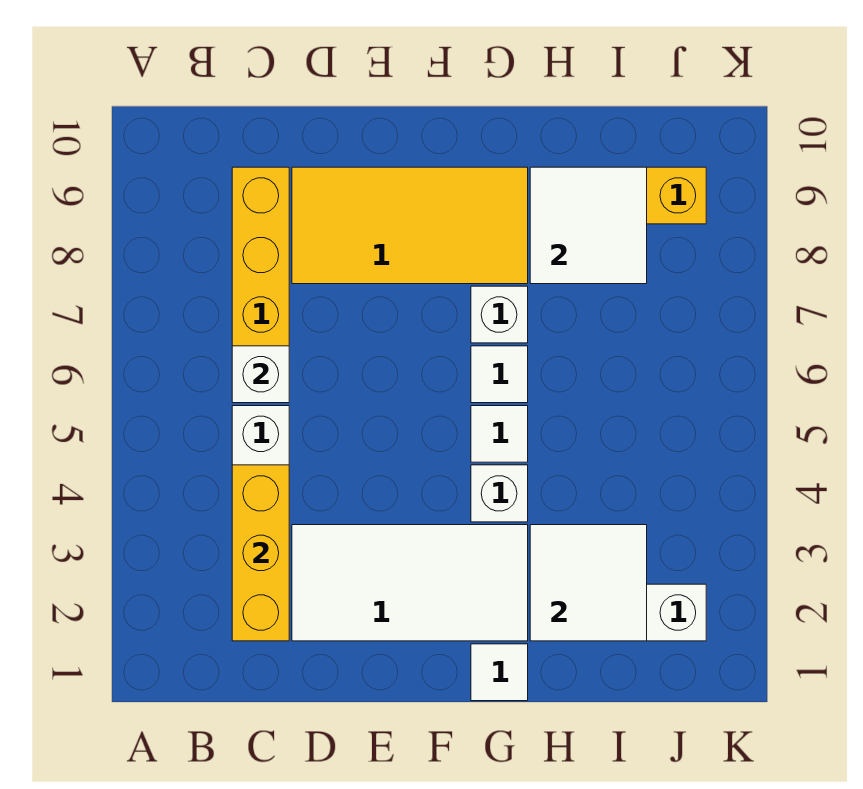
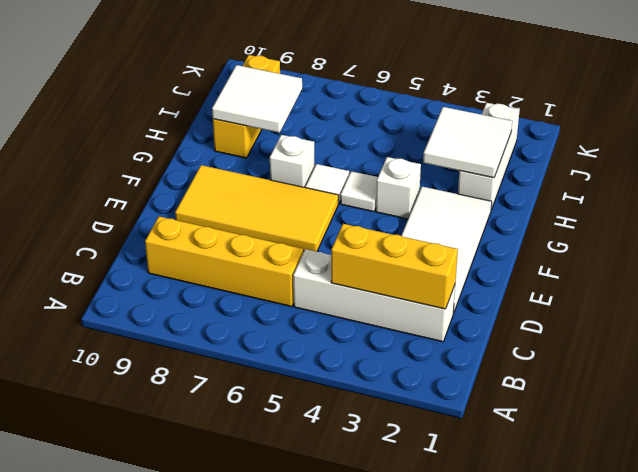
white brick C6 level 2 -> none
yellow tile D8:G9 level 1 -> yellow tile E6:F9 level 1
white tile G1 level 1 -> none

